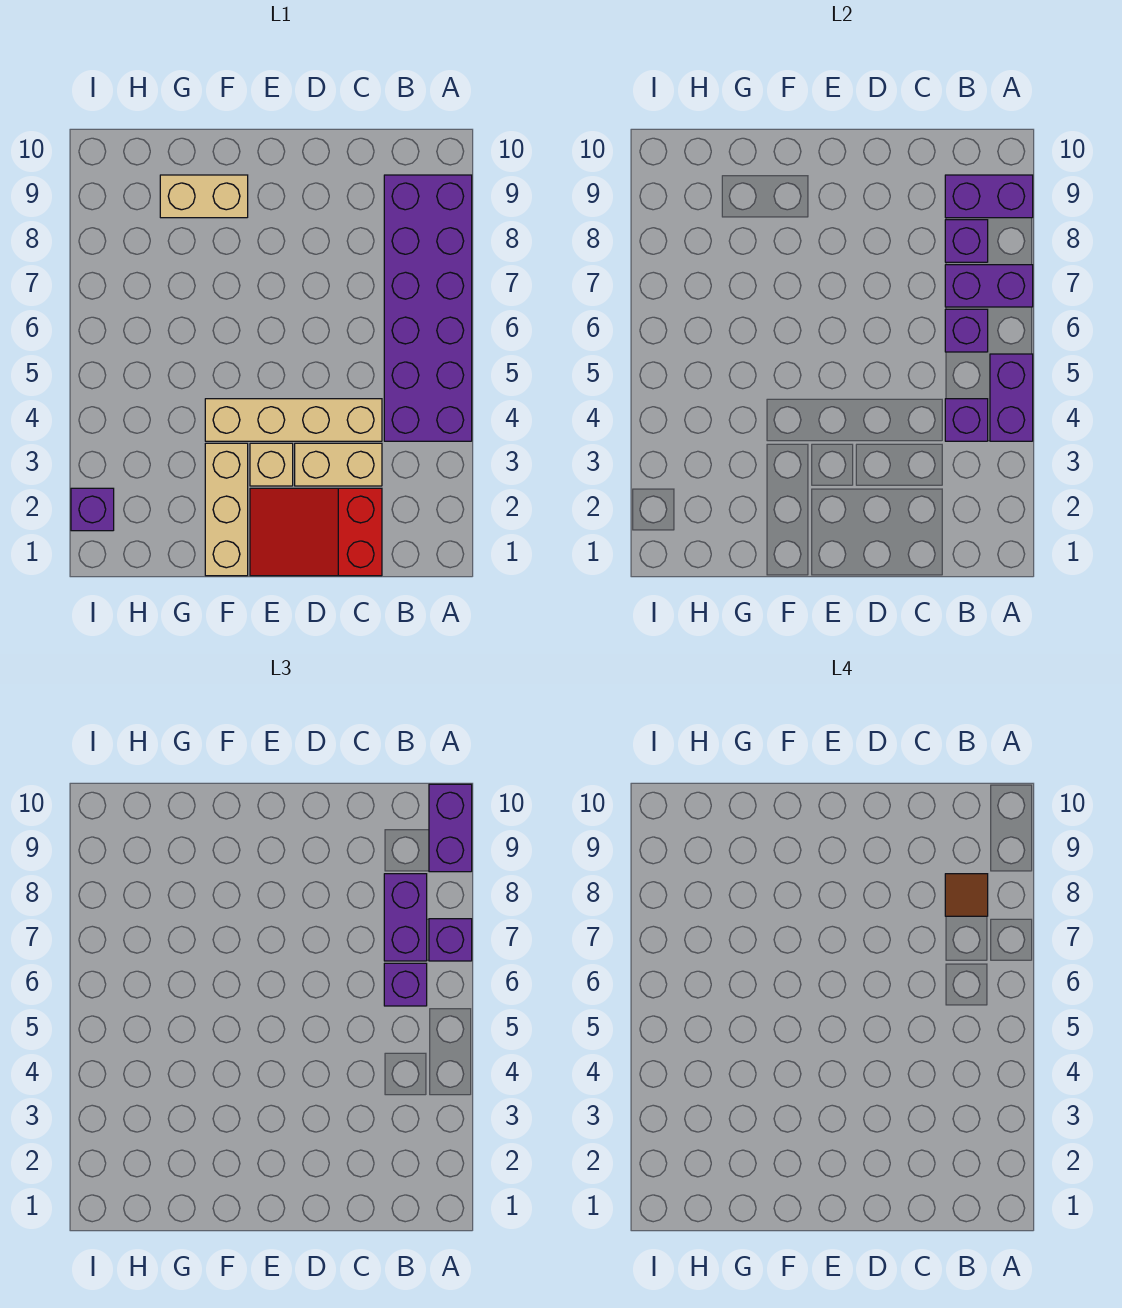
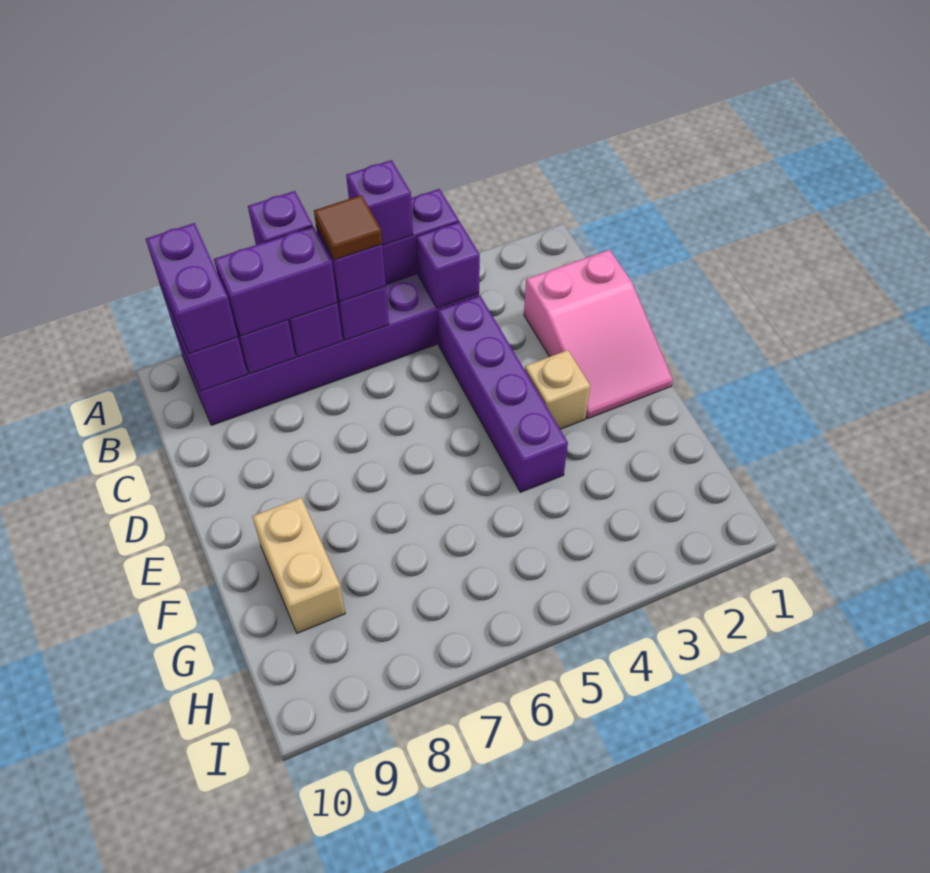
purple brick A9:A10 level 3 -> purple brick A9:B9 level 3
brown tile B8 level 4 -> brown tile B6 level 4
red slope C1:E2 level 1 top C -> pink slope C1:E2 level 1 top C
tan brick C3:D3 level 1 -> none
tan brick C4:F4 level 1 -> purple brick C4:F4 level 1
tan brick F1:F3 level 1 -> none
purple brick I2 level 1 -> purple brick A5 level 3

